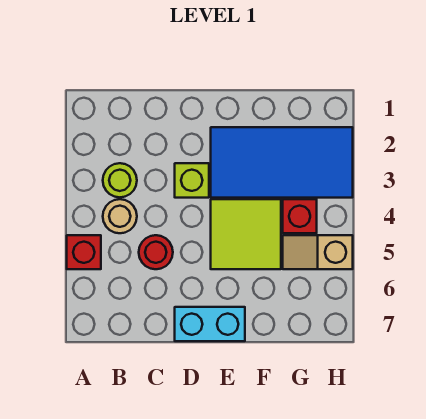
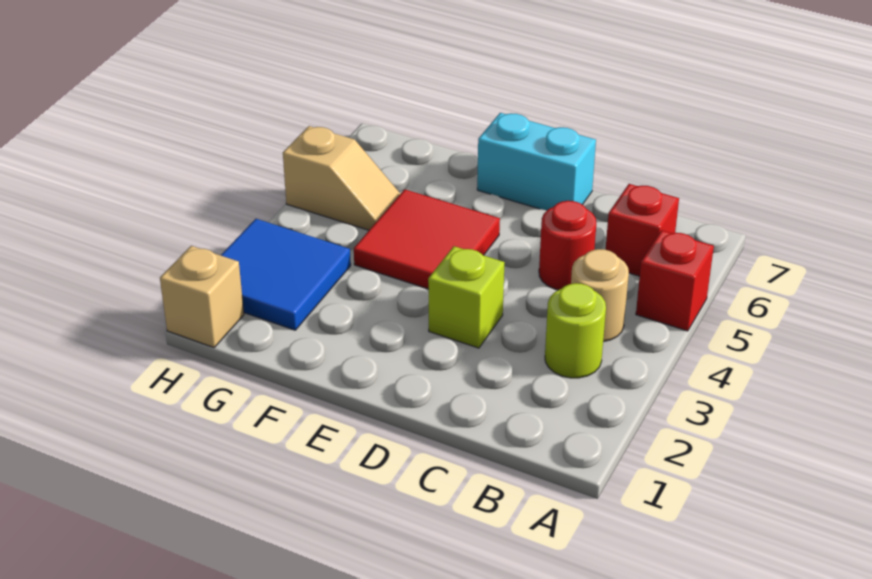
blue tile E2:H3 level 1 -> blue tile G2:H3 level 1
lime tile E4:F5 level 1 -> red tile E4:F5 level 1
red brick G4 level 1 -> red brick B6 level 1
none -> tan brick H1 level 1

